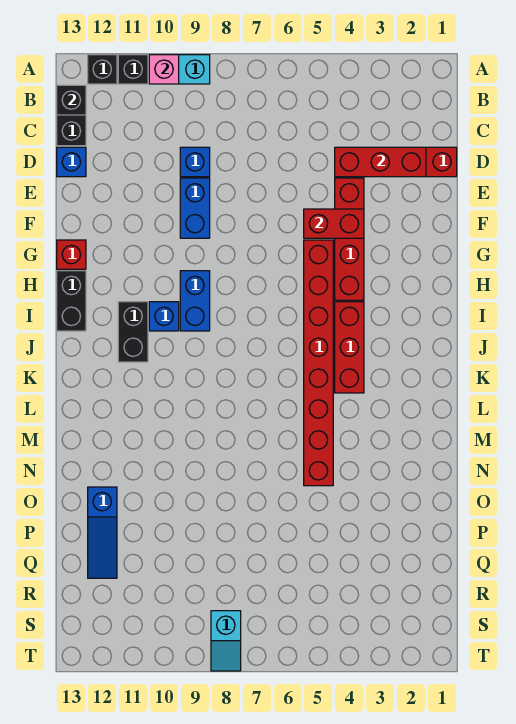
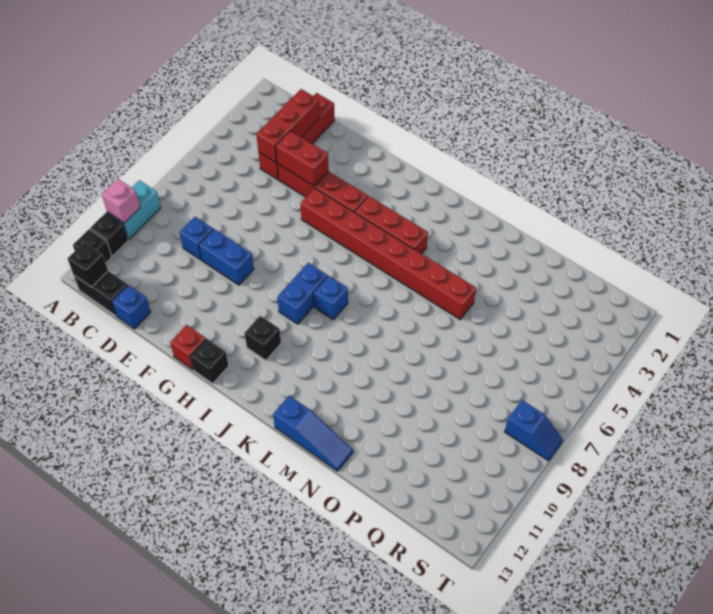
red brick F4:F5 level 2 -> red brick E4:F4 level 2
blue brick H9:I9 level 1 -> blue brick I8:I9 level 1
black brick H13:I13 level 1 -> black brick H13 level 1
blue brick I10 level 1 -> blue brick J8 level 1
black brick I11:J11 level 1 -> black brick I11 level 1
blue slope O12:Q12 level 1 top O -> blue slope L13:N13 level 1 top L
cyan slope S8:T8 level 1 top S -> blue slope S8:T8 level 1 top S

